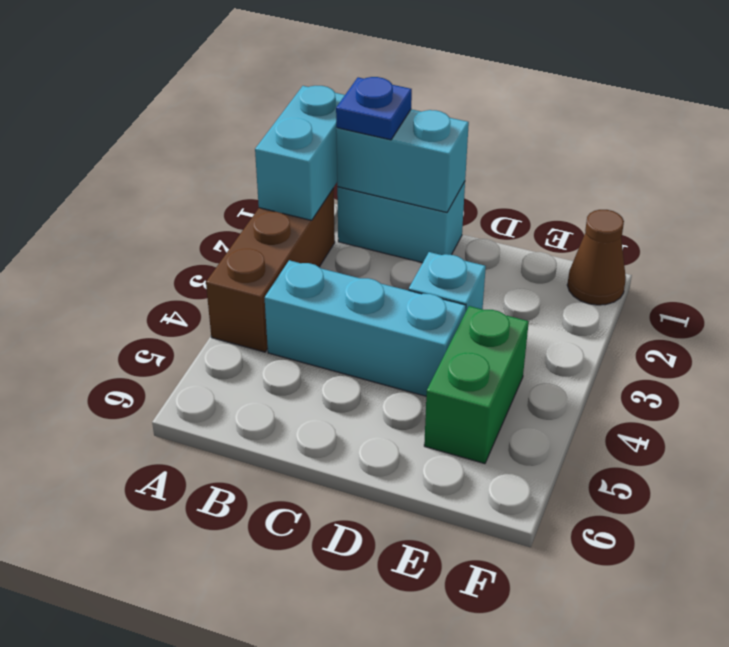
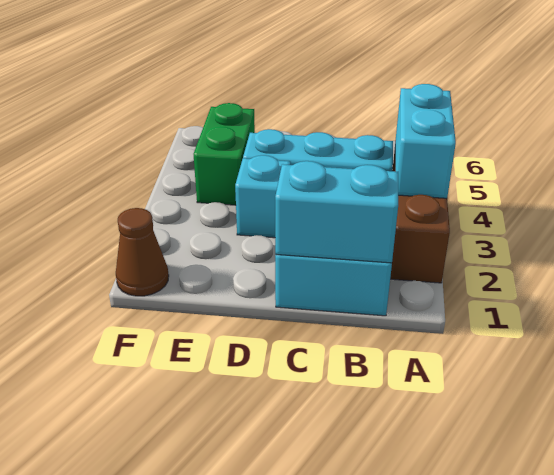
cyan brick A1:A2 level 2 -> cyan brick A3:A4 level 2
blue plate B1 level 3 -> none

